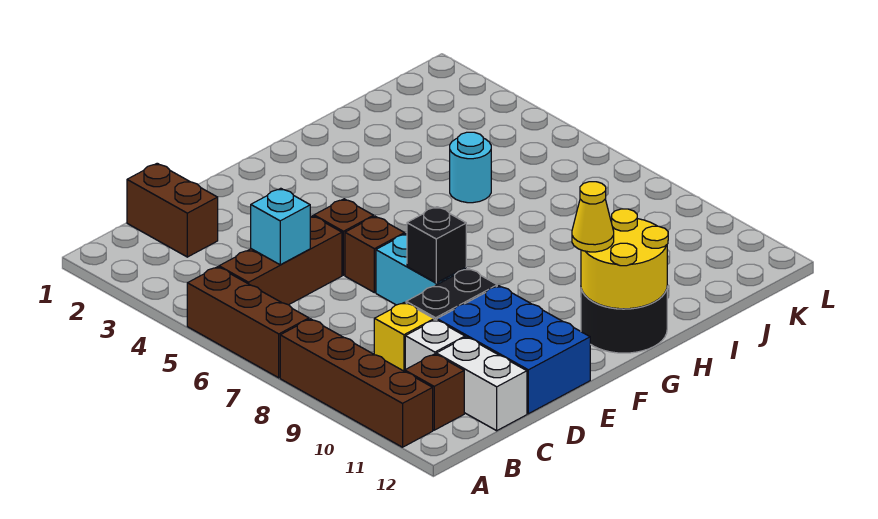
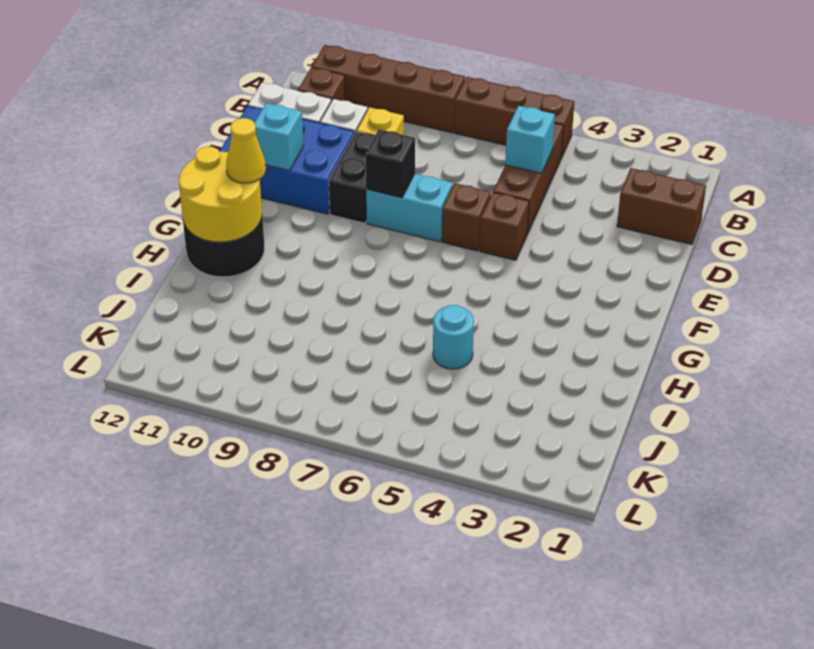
none -> cyan brick E11 level 2

